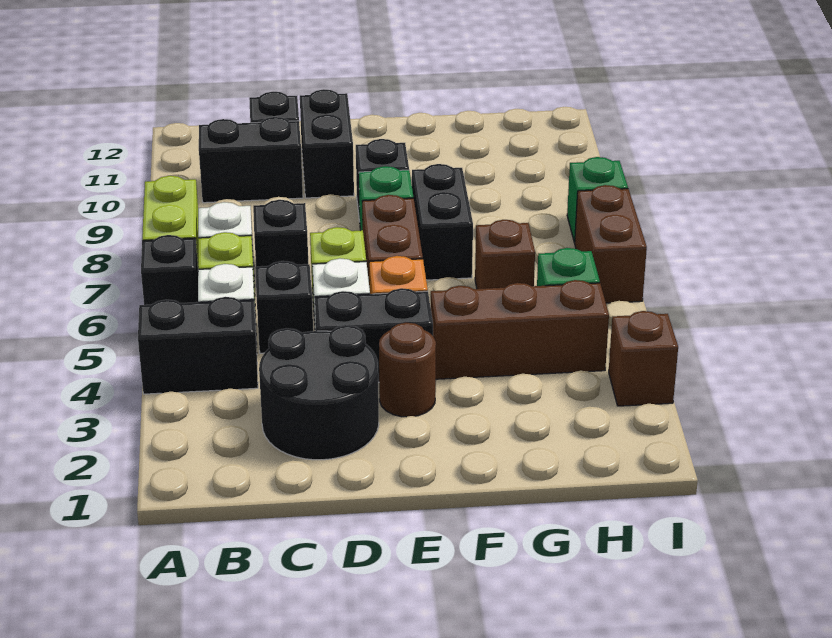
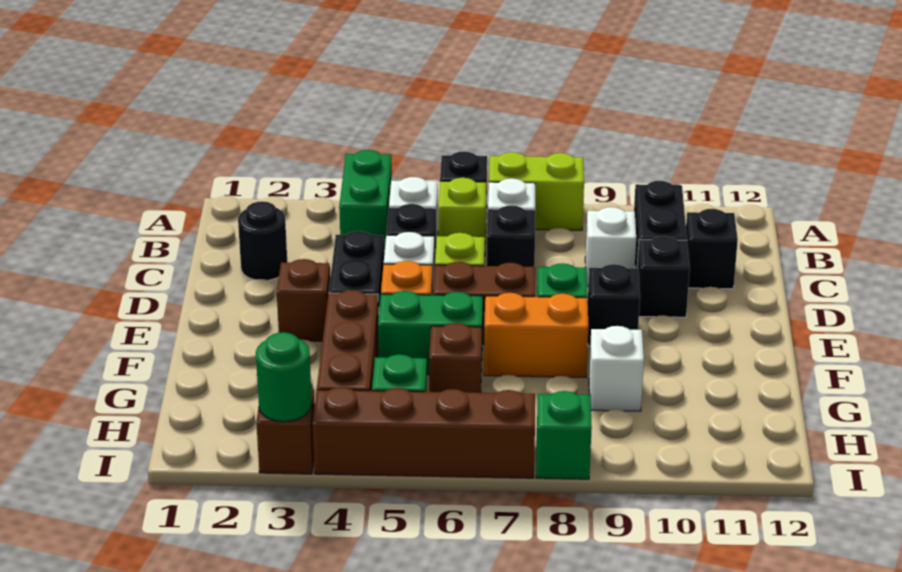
black brick A4:B4 level 1 -> green brick A4:B4 level 1
black round brick C2:D3 level 1 -> black round brick C2 level 1
none -> white brick C9 level 1
black brick D10:D11 level 1 -> black brick D10 level 1
brown round brick E3 level 1 -> brown brick E3 level 1
none -> green brick F5:F6 level 1
black brick F7:F8 level 1 -> orange brick F7:F8 level 1
none -> white brick G9 level 1
none -> green round brick I3 level 2
brown brick I6:I7 level 1 -> brown brick I4:I7 level 1

